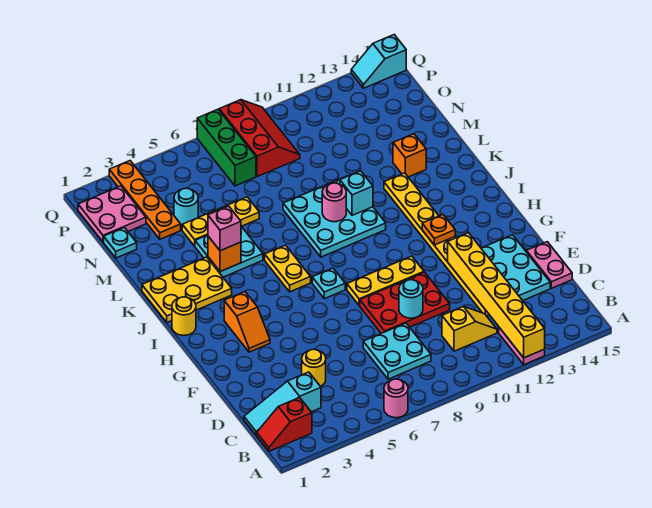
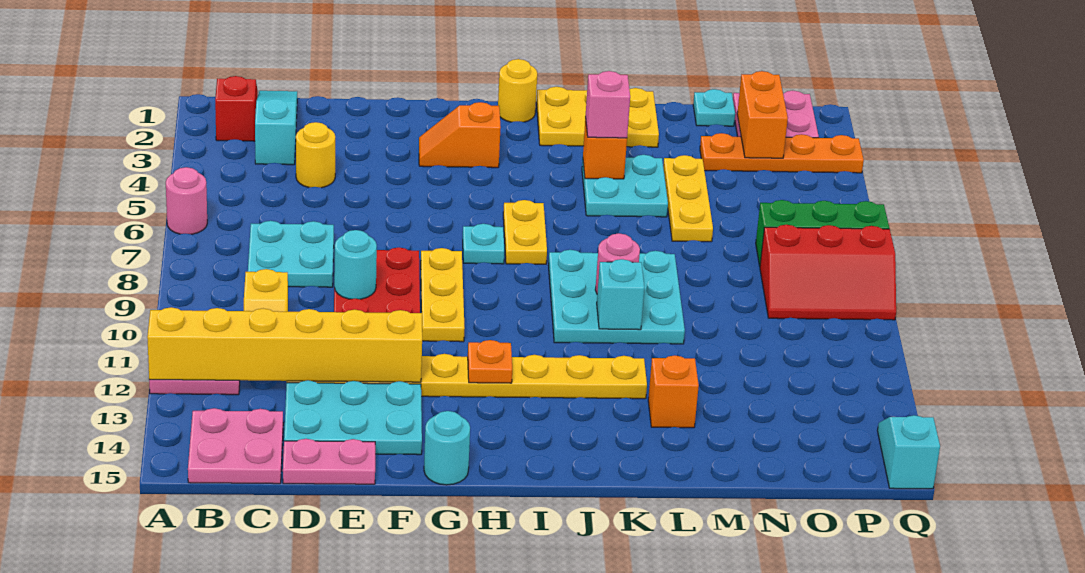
none -> pink plate B14:C15 level 1
yellow plate I6:J6 level 1 -> yellow plate I6:I7 level 1
yellow plate J1:K3 level 1 -> yellow plate J1:L2 level 1
cyan round brick N4 level 1 -> cyan round brick G15 level 1
none -> orange brick O2:O3 level 2

